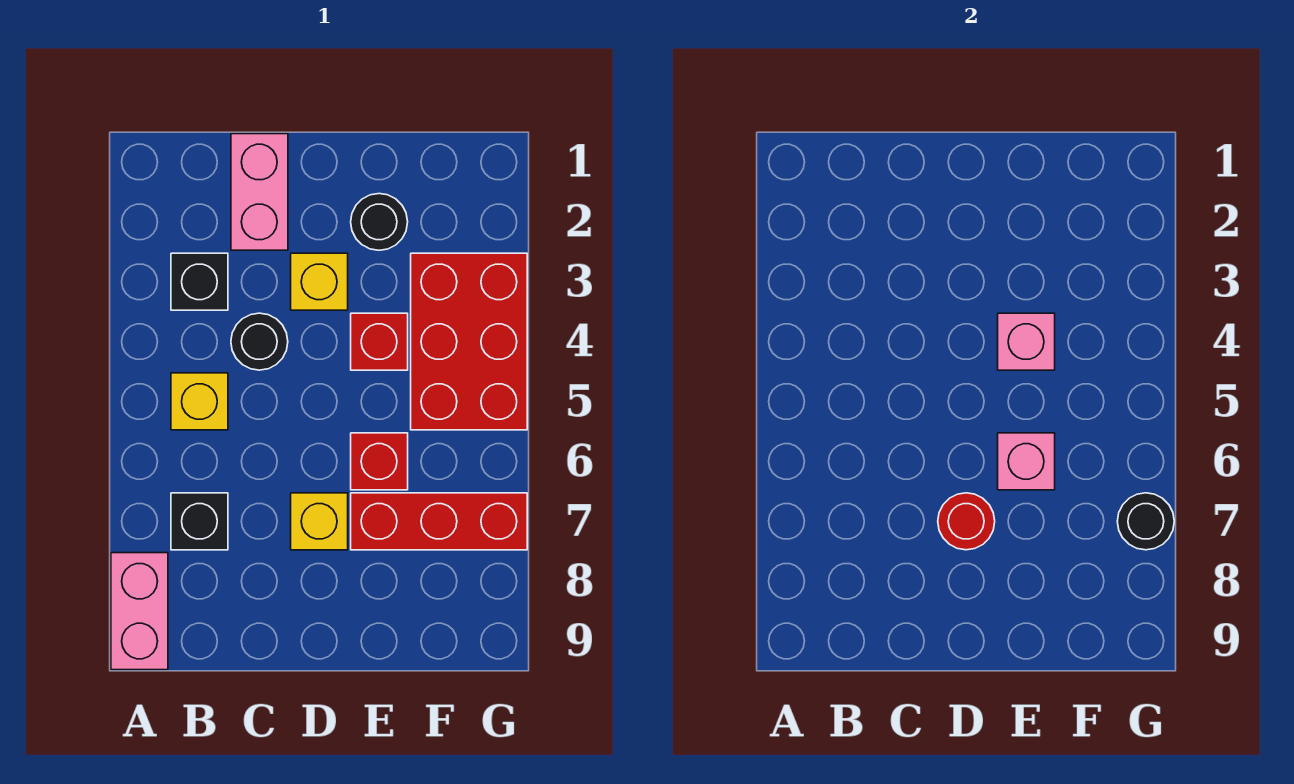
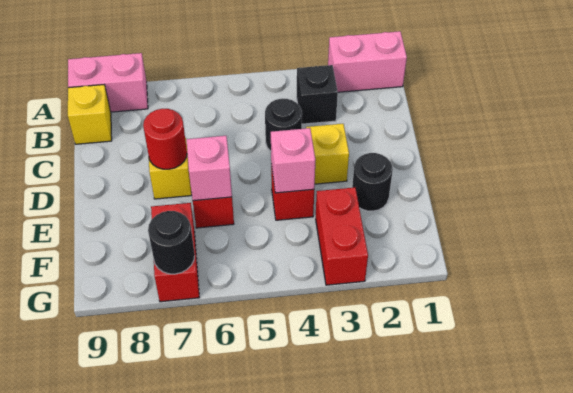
yellow brick B5 level 1 -> yellow brick B9 level 1
black brick B7 level 1 -> none
pink brick C1:C2 level 1 -> pink brick A1:A2 level 1
red brick E7:G7 level 1 -> red brick F7:G7 level 1
red brick F3:G5 level 1 -> red brick F3:G3 level 1

